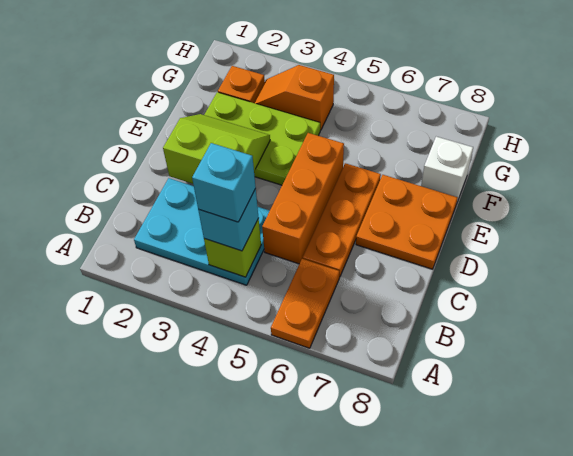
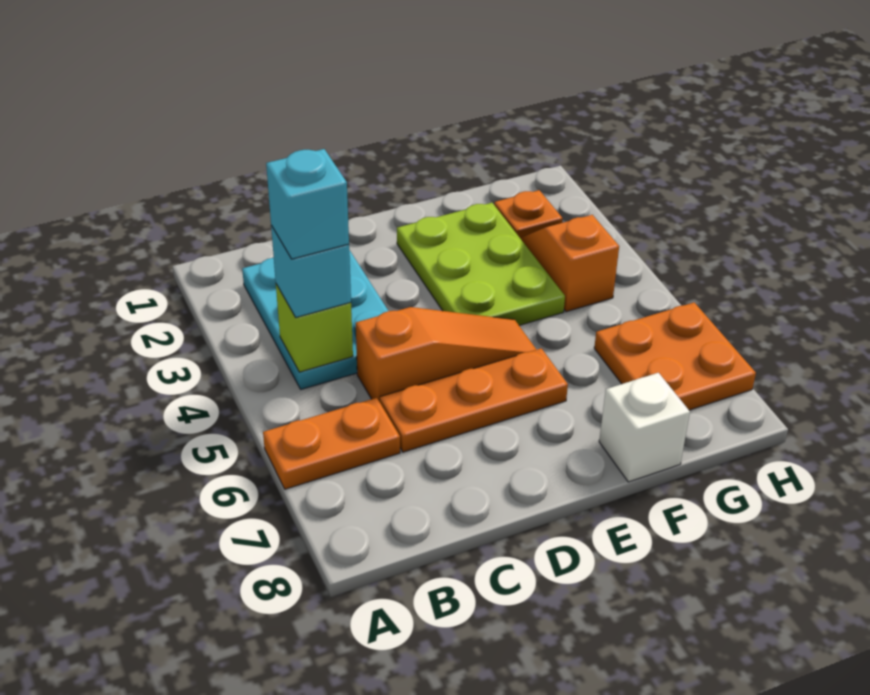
orange brick C5:E5 level 1 -> orange slope C5:E5 level 1 top C
lime slope D2:E3 level 2 top D -> none
orange plate D7:E8 level 1 -> orange plate G6:H7 level 1

